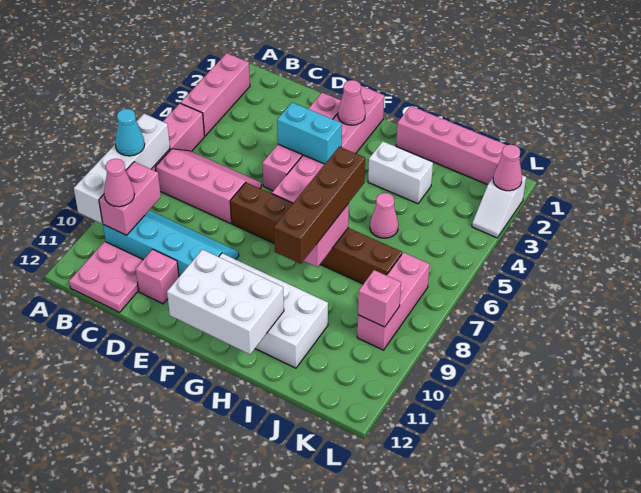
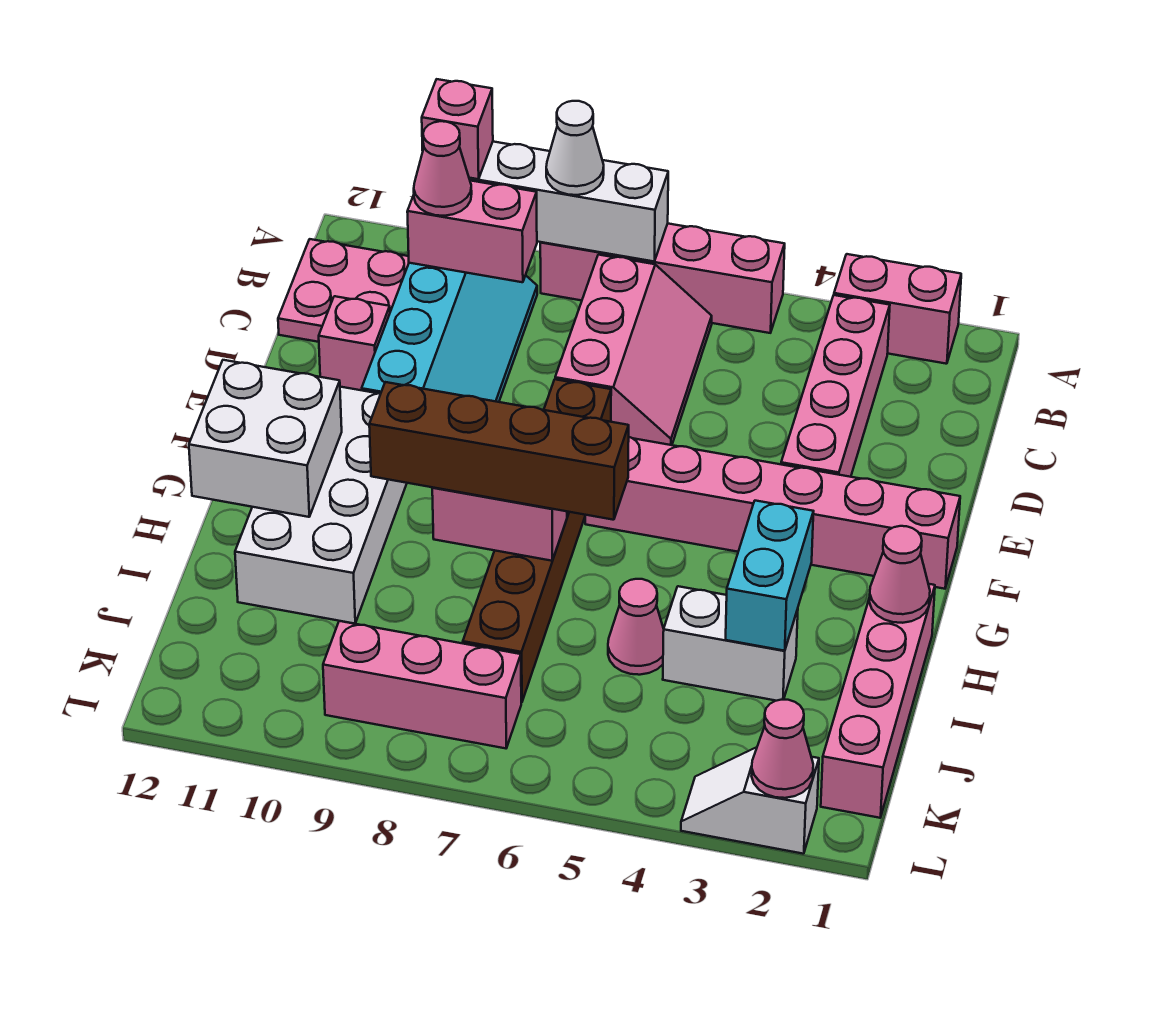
pink brick A2:A4 level 1 -> pink brick A2:A3 level 1
cyan cone A8 level 3 -> white cone A8 level 3
pink brick E2:E5 level 1 -> pink brick B3:E3 level 1
cyan brick E4:F4 level 2 -> cyan brick H3:I3 level 2
pink cone F2 level 2 -> pink cone H1 level 2
white brick F11:H12 level 2 -> white brick G11:H12 level 2
white brick H3:I3 level 1 -> white brick I3:I4 level 1
pink brick K9 level 2 -> pink brick A10 level 3

